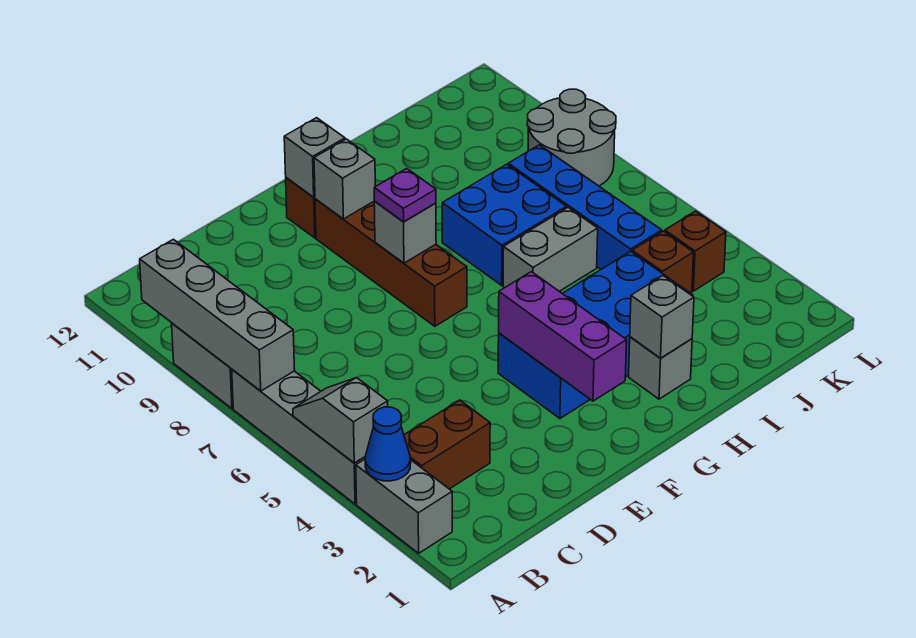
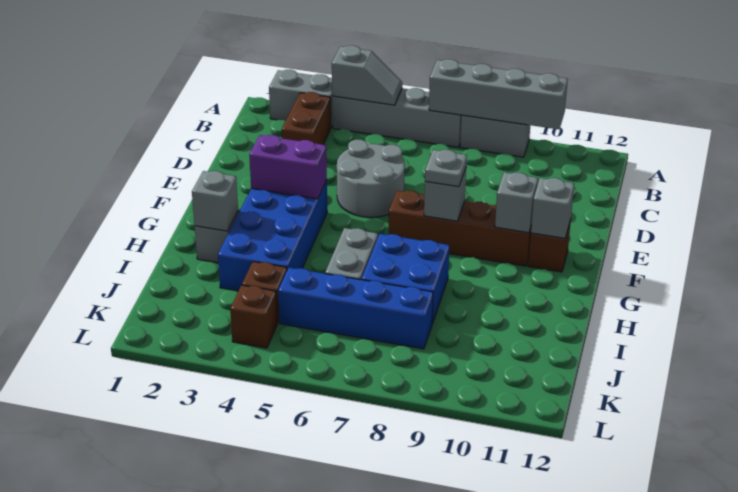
blue cone A3 level 2 -> none
purple brick F2:F4 level 2 -> purple brick F3:F4 level 2
purple plate F8 level 3 -> grey plate F8 level 3
grey round brick K8:L9 level 1 -> grey round brick D5:E6 level 1

